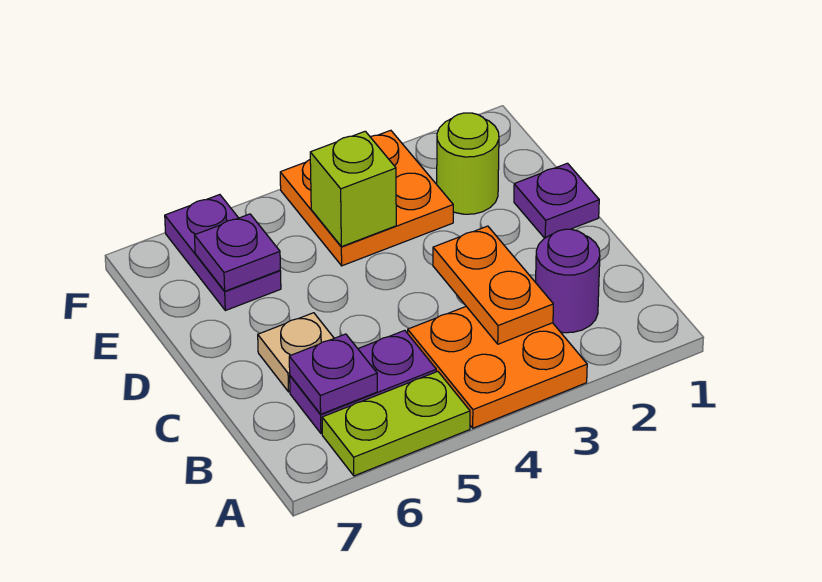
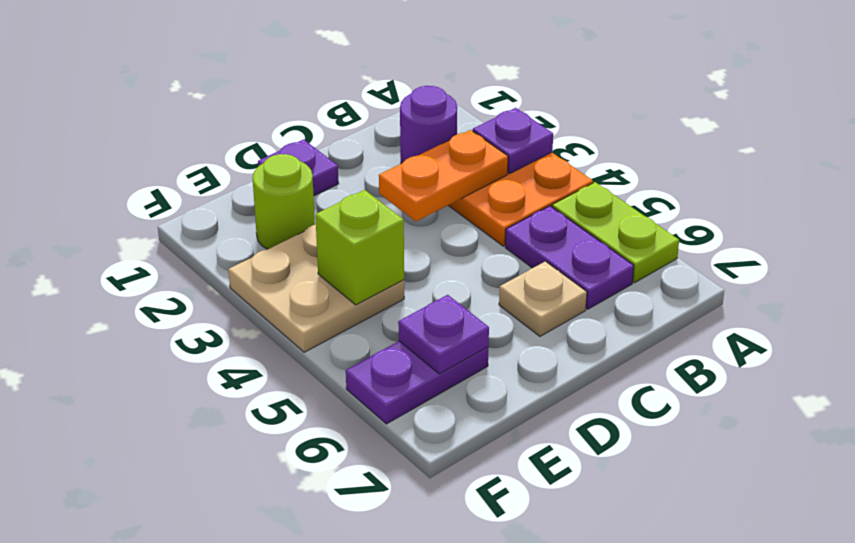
purple plate B6 level 2 -> purple plate A3 level 2
orange plate E3:F4 level 1 -> tan plate E3:F4 level 1

